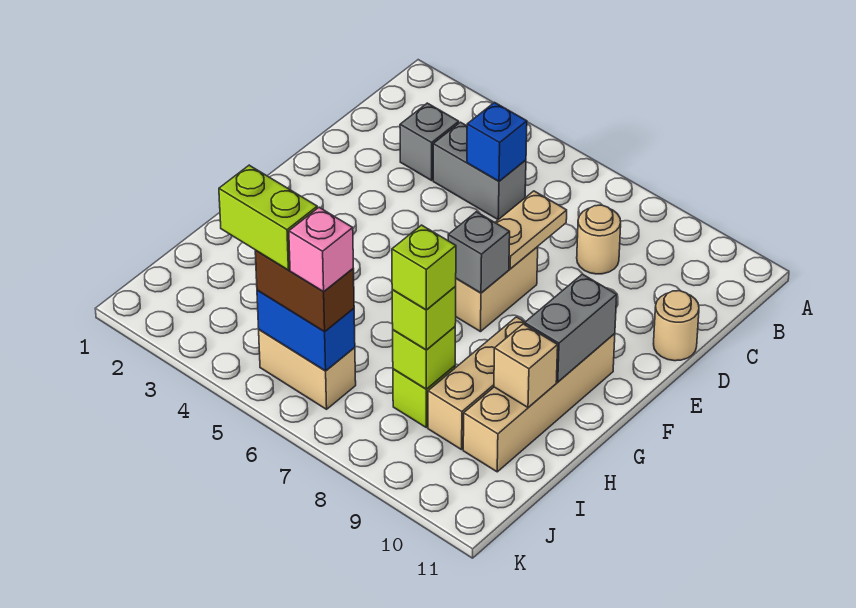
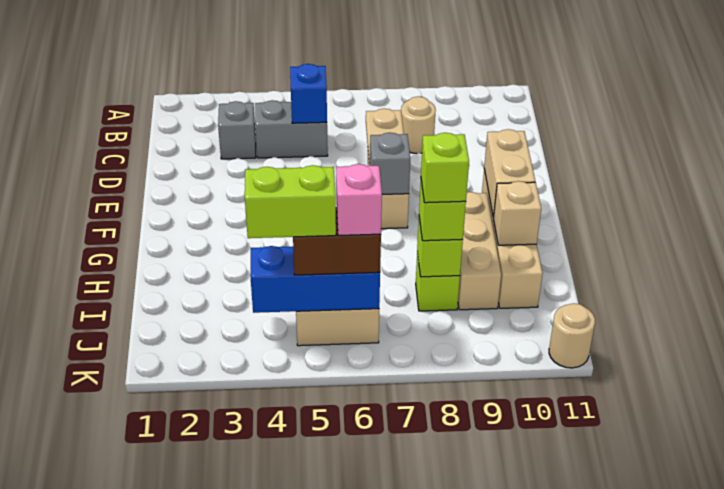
tan round brick D11 level 1 -> tan round brick K11 level 1
grey brick F10:G10 level 2 -> tan brick F10:G10 level 2
blue brick J5:J6 level 2 -> blue brick J4:J6 level 2

